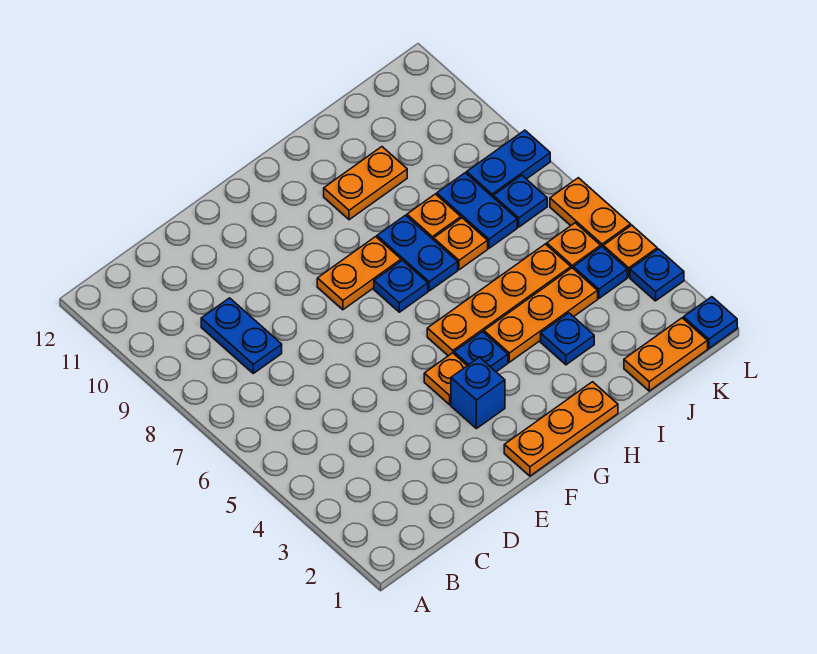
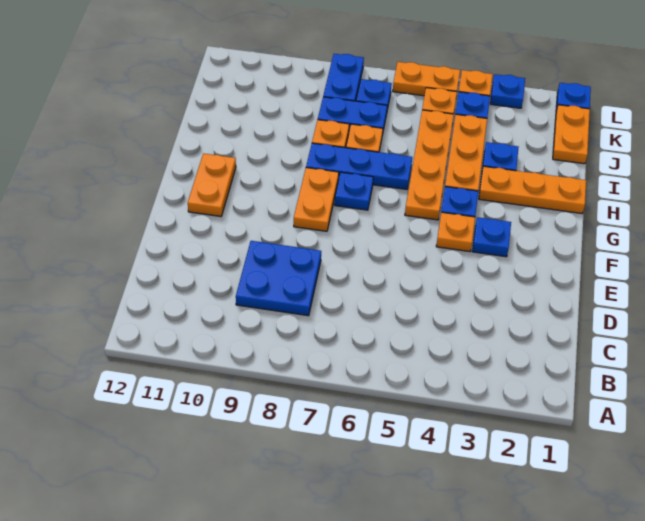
blue plate C8:C9 level 1 -> blue plate C8:D9 level 1
orange plate F1:H1 level 1 -> orange plate H1:H3 level 1
blue brick F3 level 1 -> blue plate F3 level 1
blue plate H7:H8 level 1 -> blue plate H6:H8 level 1
orange plate H10:I10 level 1 -> orange plate F11:G11 level 1

